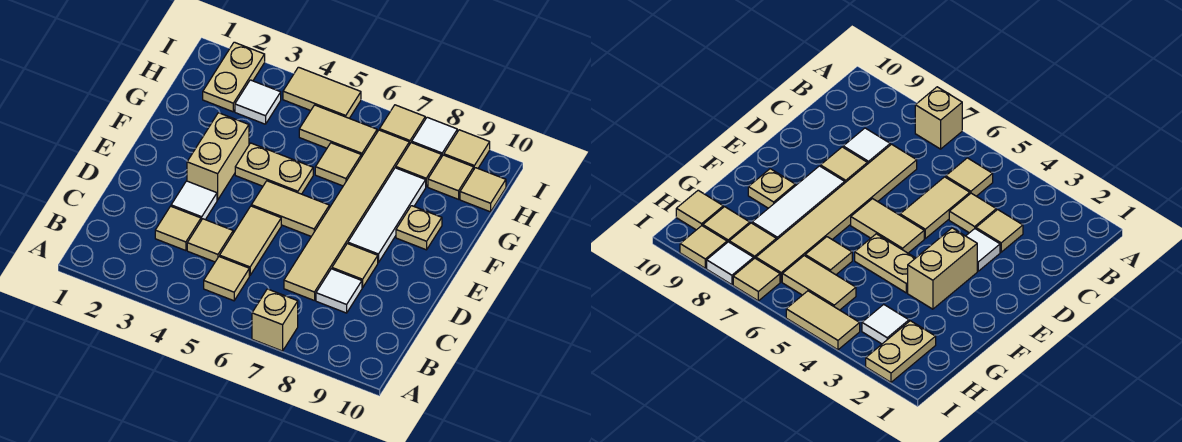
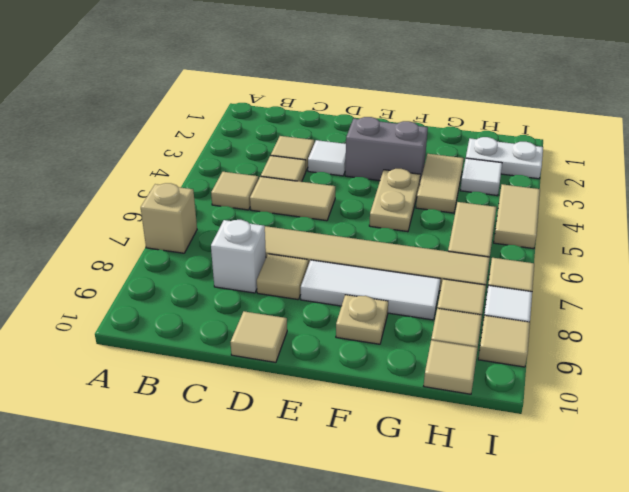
white tile C8 level 1 -> white brick C8 level 1
tan brick E3:F3 level 1 -> grey brick E3:F3 level 1
tan tile E5:E6 level 1 -> tan tile G3:G4 level 1
tan tile G6 level 1 -> tan tile D10 level 1
tan plate H2:I2 level 1 -> white plate H2:I2 level 1

